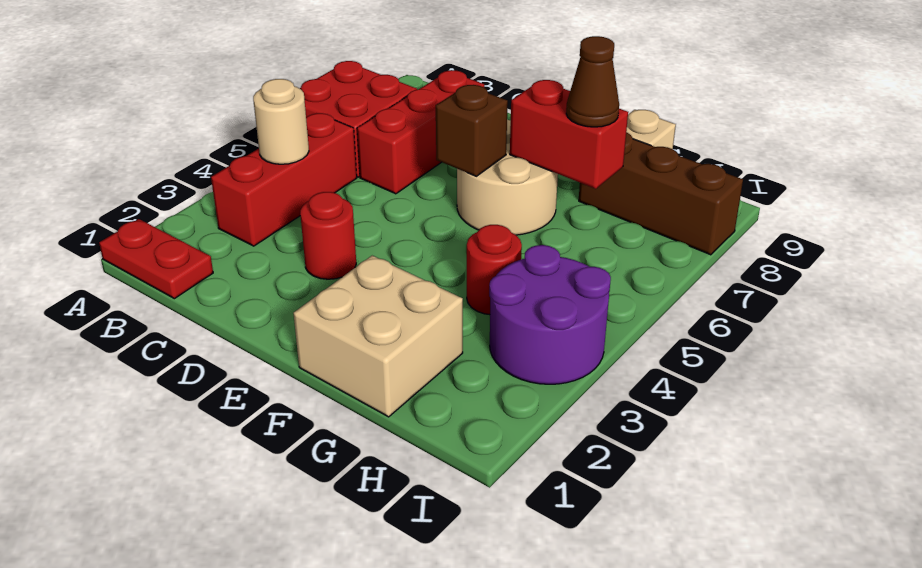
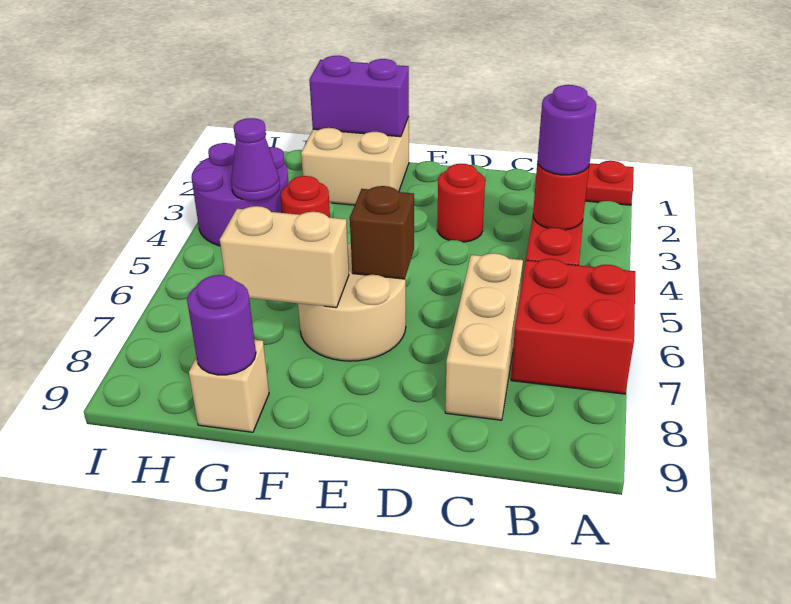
tan round brick B4 level 2 -> red round brick B4 level 2
none -> purple round brick B4 level 3
red brick C6:C8 level 1 -> tan brick C6:C8 level 1
none -> purple brick F1:G1 level 2
red brick F7:G7 level 2 -> tan brick F7:G7 level 2
brown cone G7 level 3 -> none
brown brick G8:I8 level 1 -> none
none -> purple round brick G9 level 2
none -> purple cone H4 level 2

